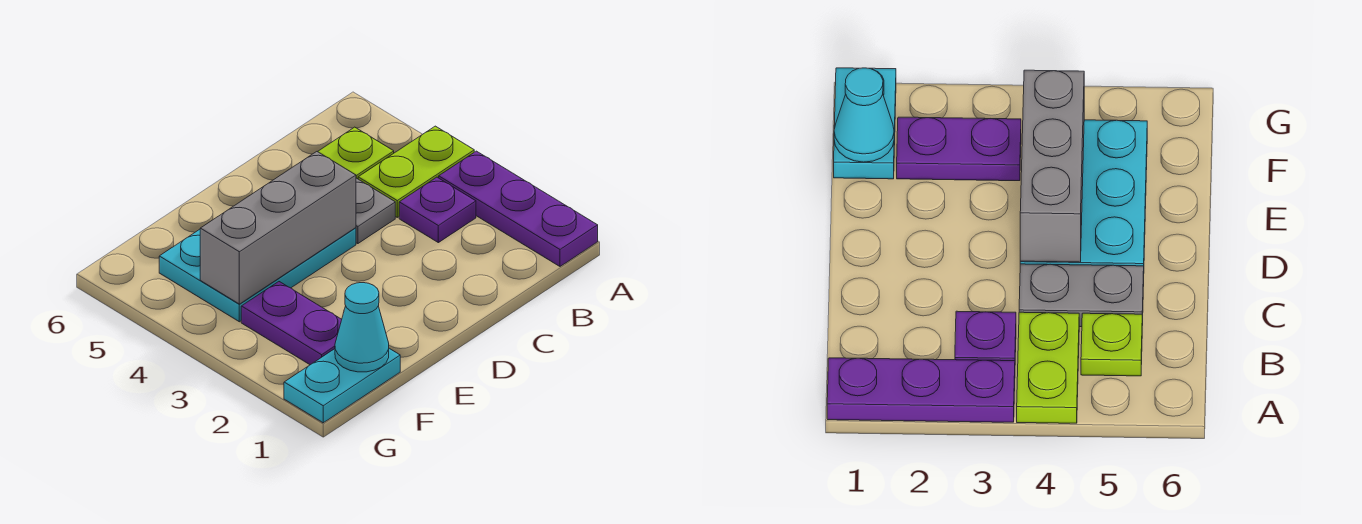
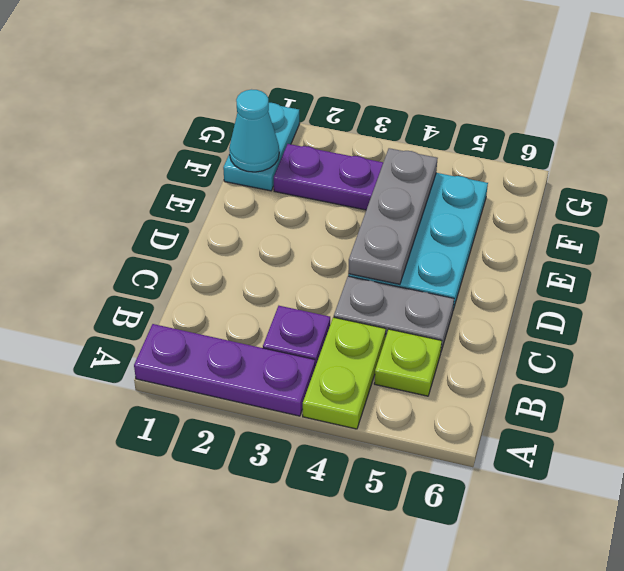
grey brick D4:F4 level 2 -> grey plate D4:F4 level 2

